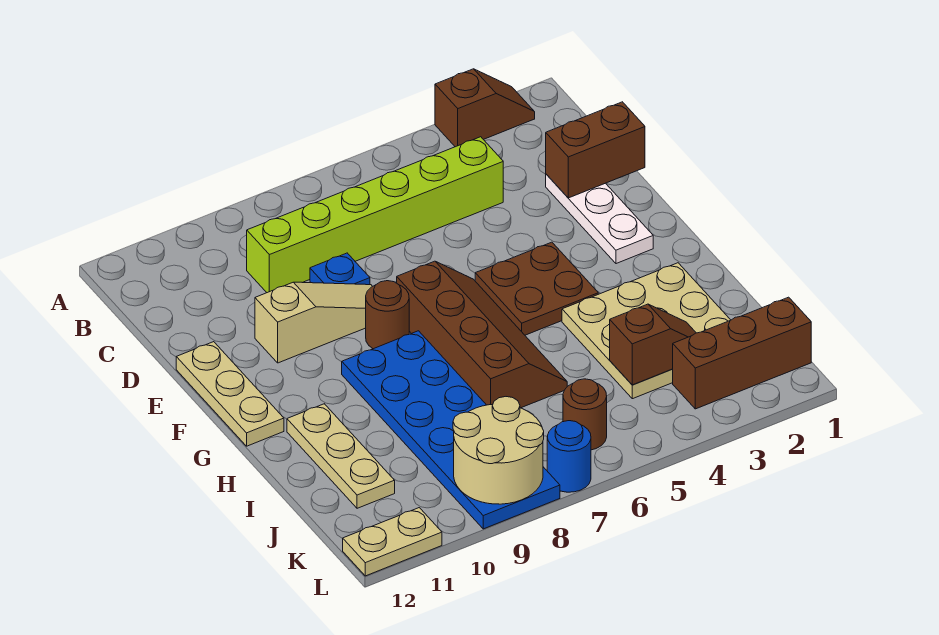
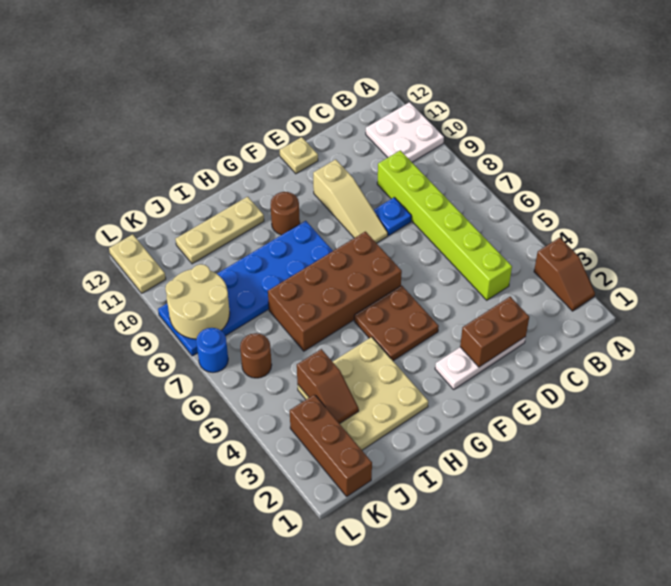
none -> white plate A10:B11 level 1
brown brick D1:D2 level 2 -> brown brick D2:E2 level 2
tan plate E12:G12 level 1 -> tan plate E12 level 1
brown slope F6:I7 level 1 top 7 -> brown brick F6:I7 level 1
brown round brick F8 level 1 -> brown round brick G10 level 1

